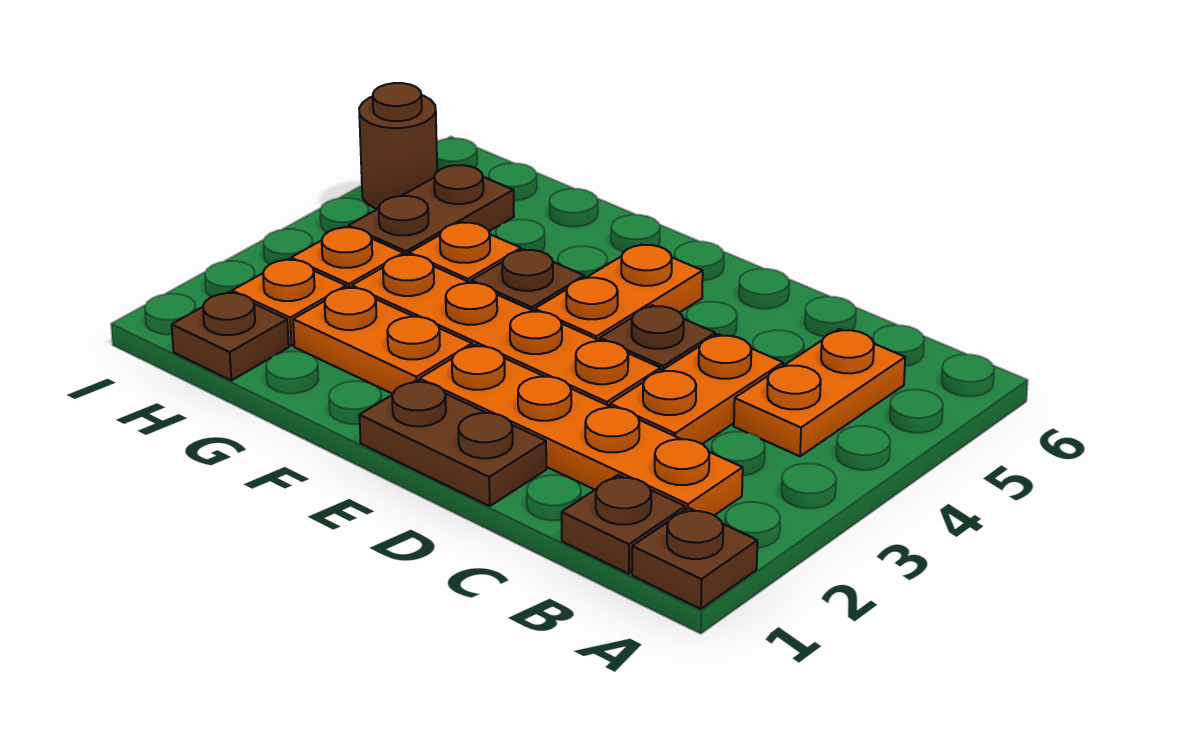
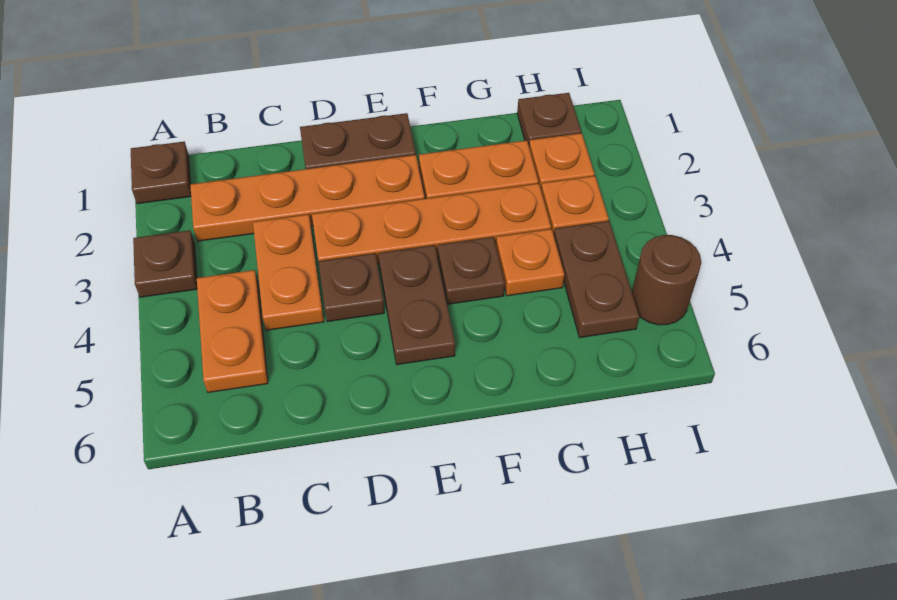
brown plate B1 level 1 -> brown plate A3 level 1
orange plate E4:E5 level 1 -> brown plate E4:E5 level 1

